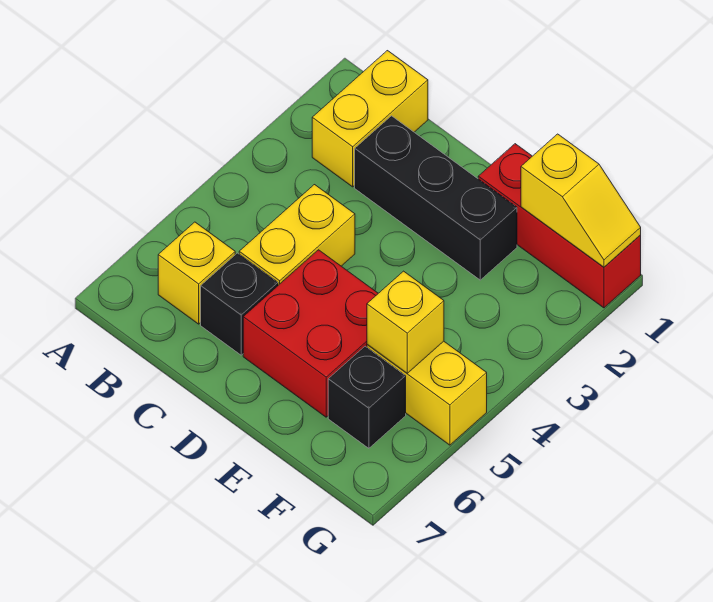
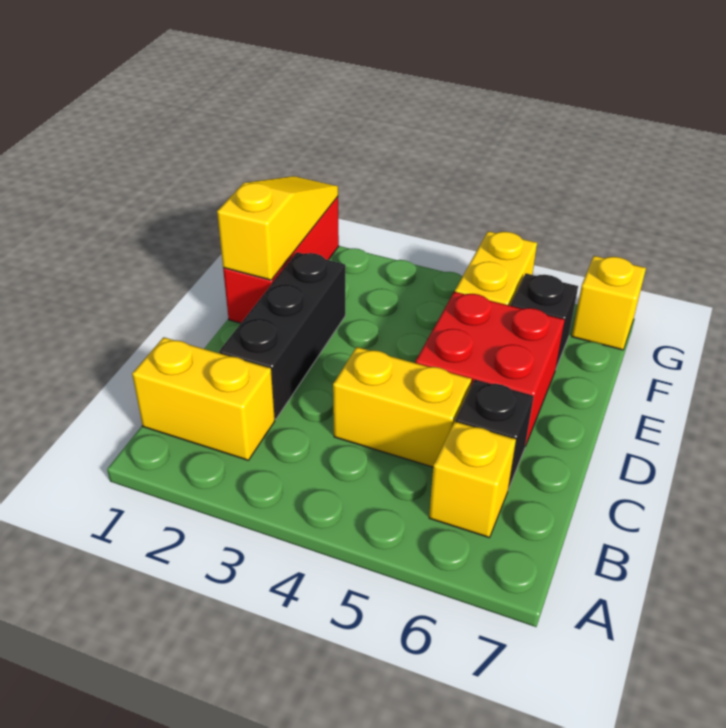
yellow slope F1:G1 level 2 top F -> yellow slope E1:G1 level 2 top E
yellow brick F5 level 2 -> yellow brick G7 level 1

